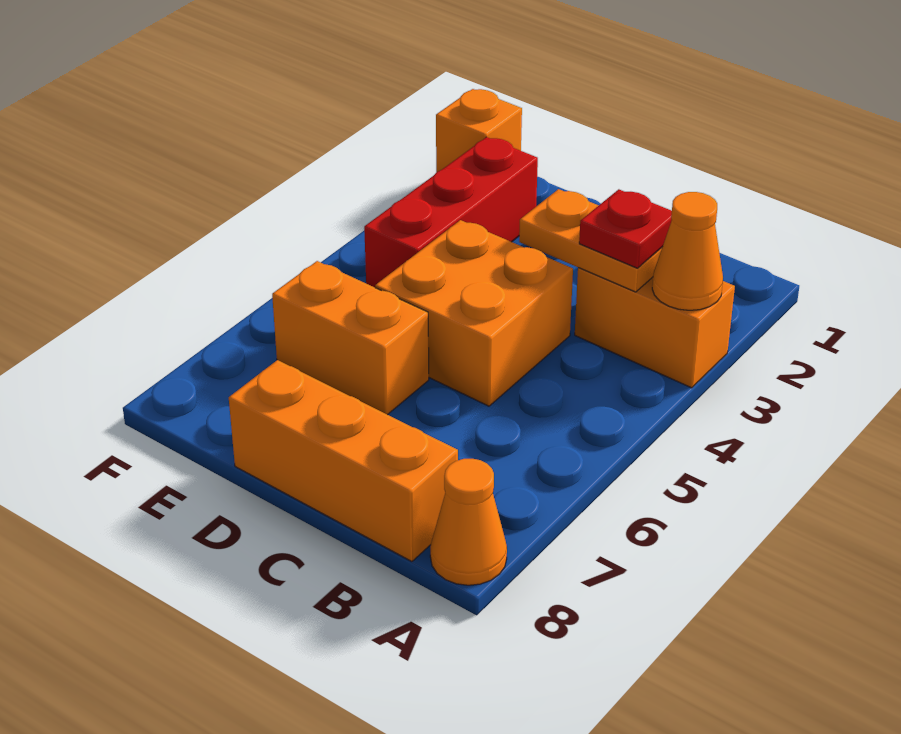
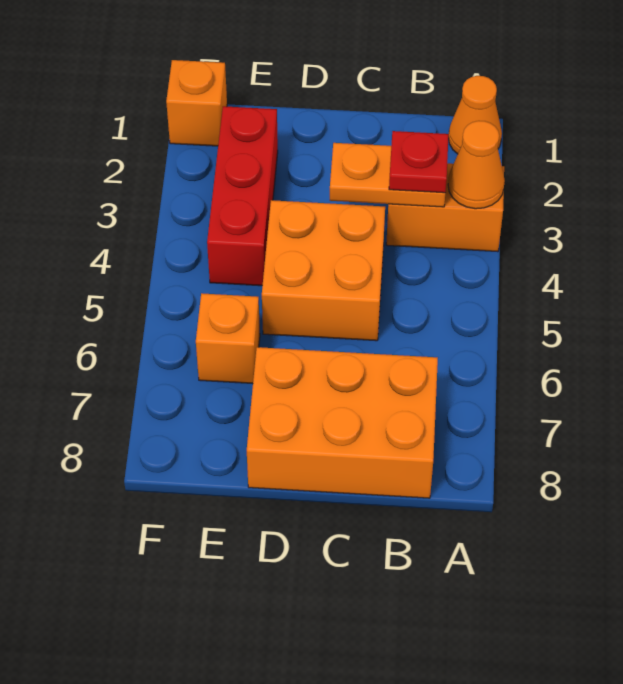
orange cone A8 level 1 -> orange cone A1 level 1
orange brick B8:D8 level 1 -> orange brick B7:D8 level 1
orange brick D6:E6 level 1 -> orange brick E6 level 1

